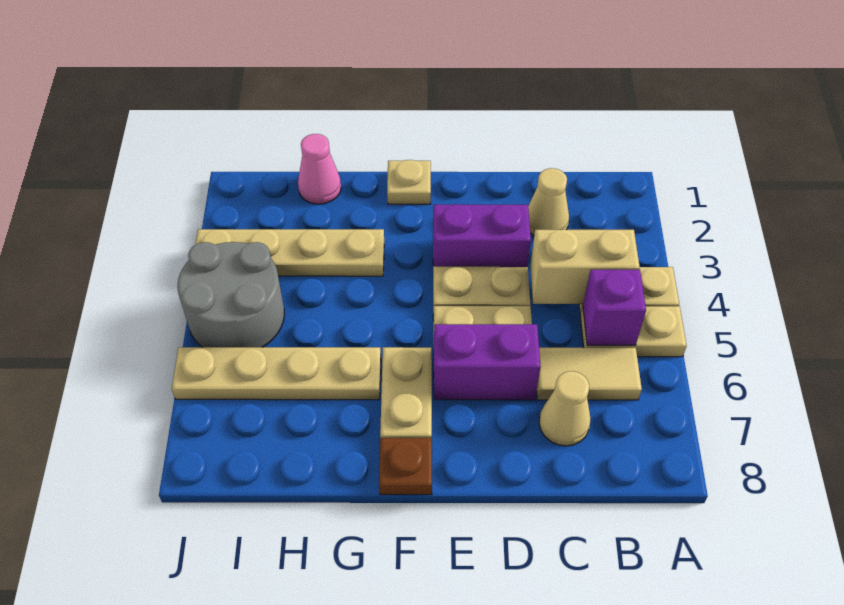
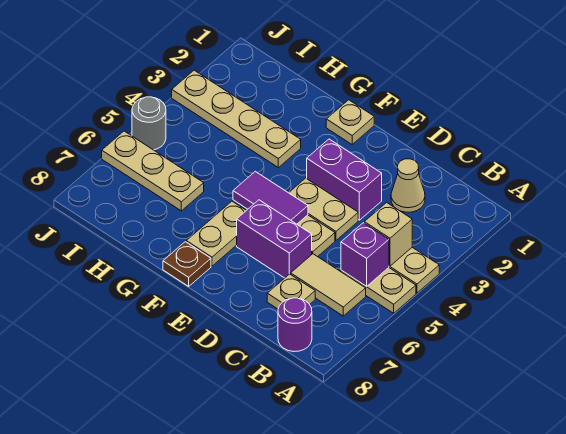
tan brick B4:C4 level 2 -> tan brick B4 level 2
none -> purple round brick B8 level 1
tan cone C7 level 1 -> tan plate C7 level 1
none -> purple tile E5:F5 level 2
tan plate G6:J6 level 1 -> tan plate H6:J6 level 1
pink cone H1 level 1 -> none
grey round brick I4:J5 level 1 -> grey round brick J5 level 1

